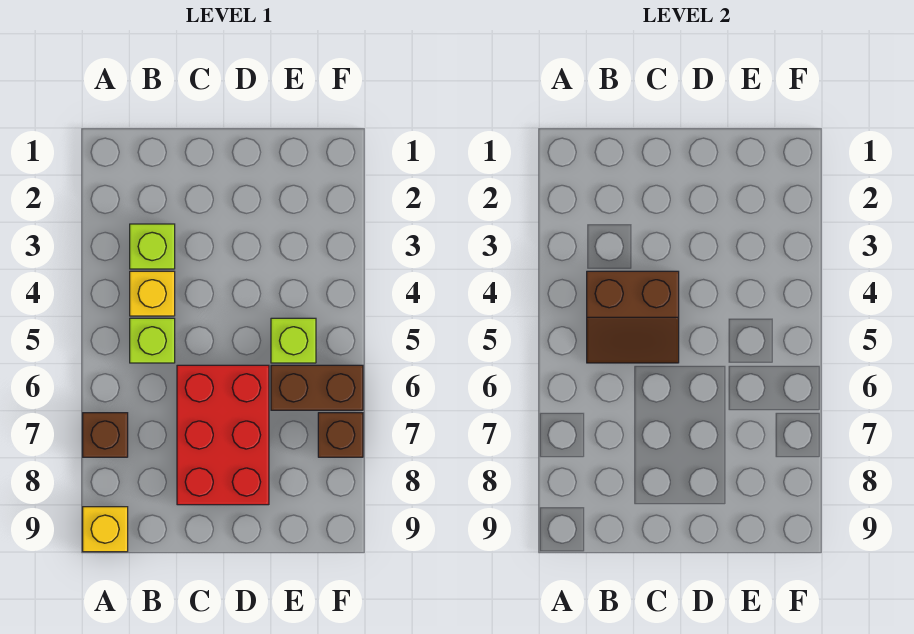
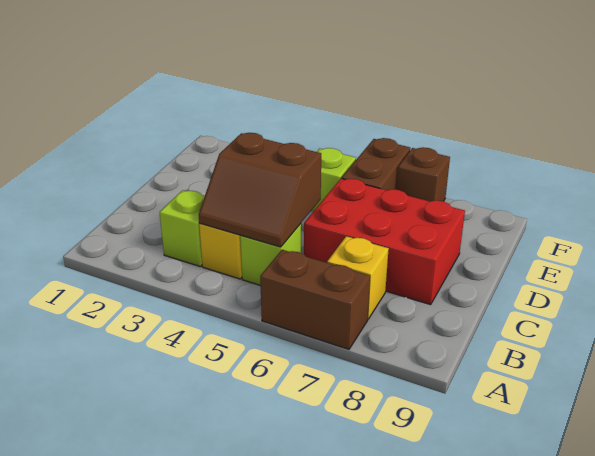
brown brick A7 level 1 -> brown brick A6:A7 level 1
yellow brick A9 level 1 -> yellow brick B7 level 1
brown slope B4:C5 level 2 top 4 -> brown slope B4:C5 level 2 top C

